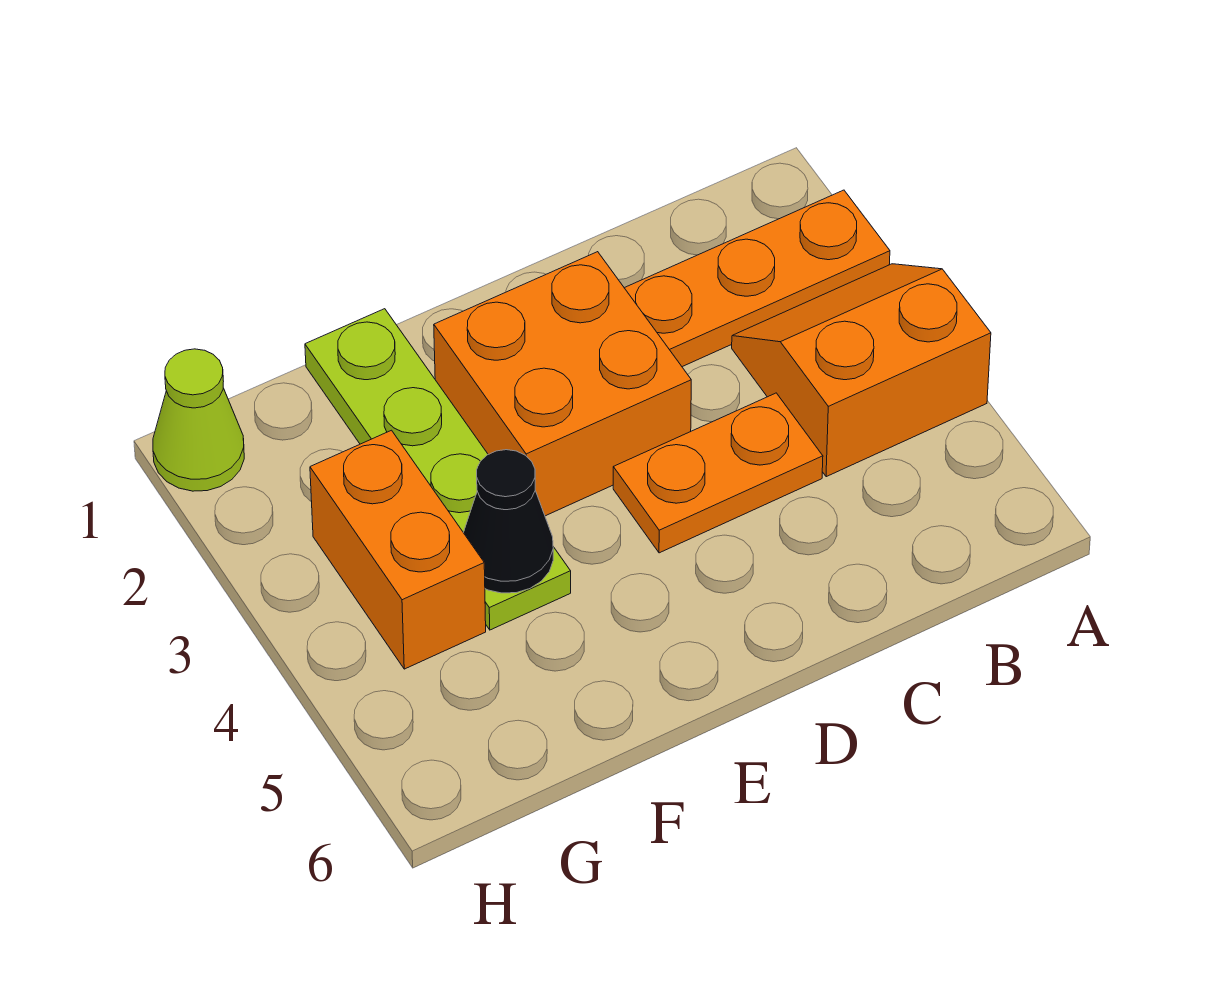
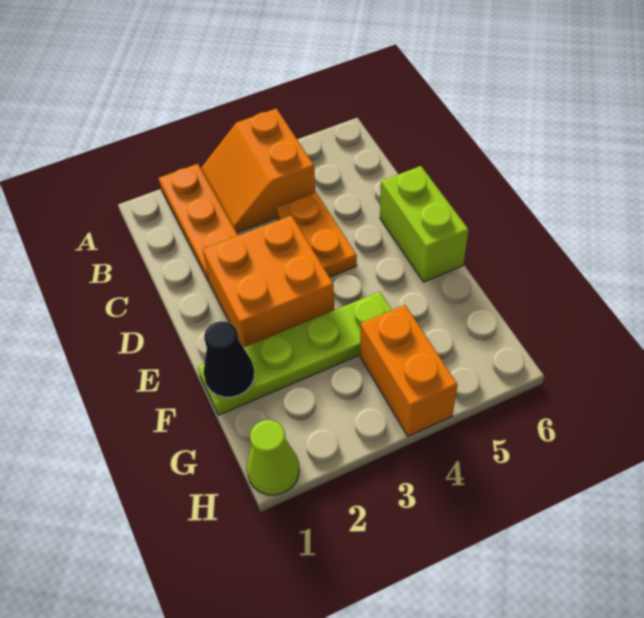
none -> lime brick D6:E6 level 1
black cone F4 level 2 -> black cone F1 level 2
orange brick G3:G4 level 1 -> orange brick G4:H4 level 1

